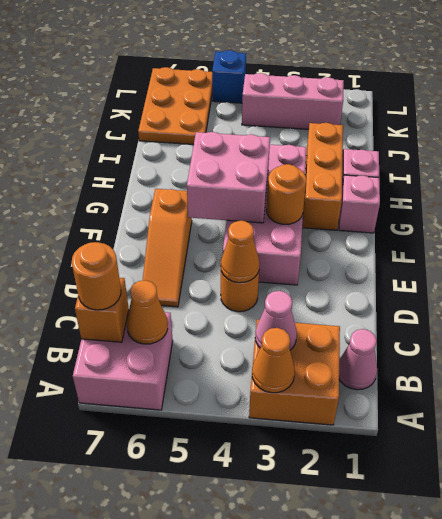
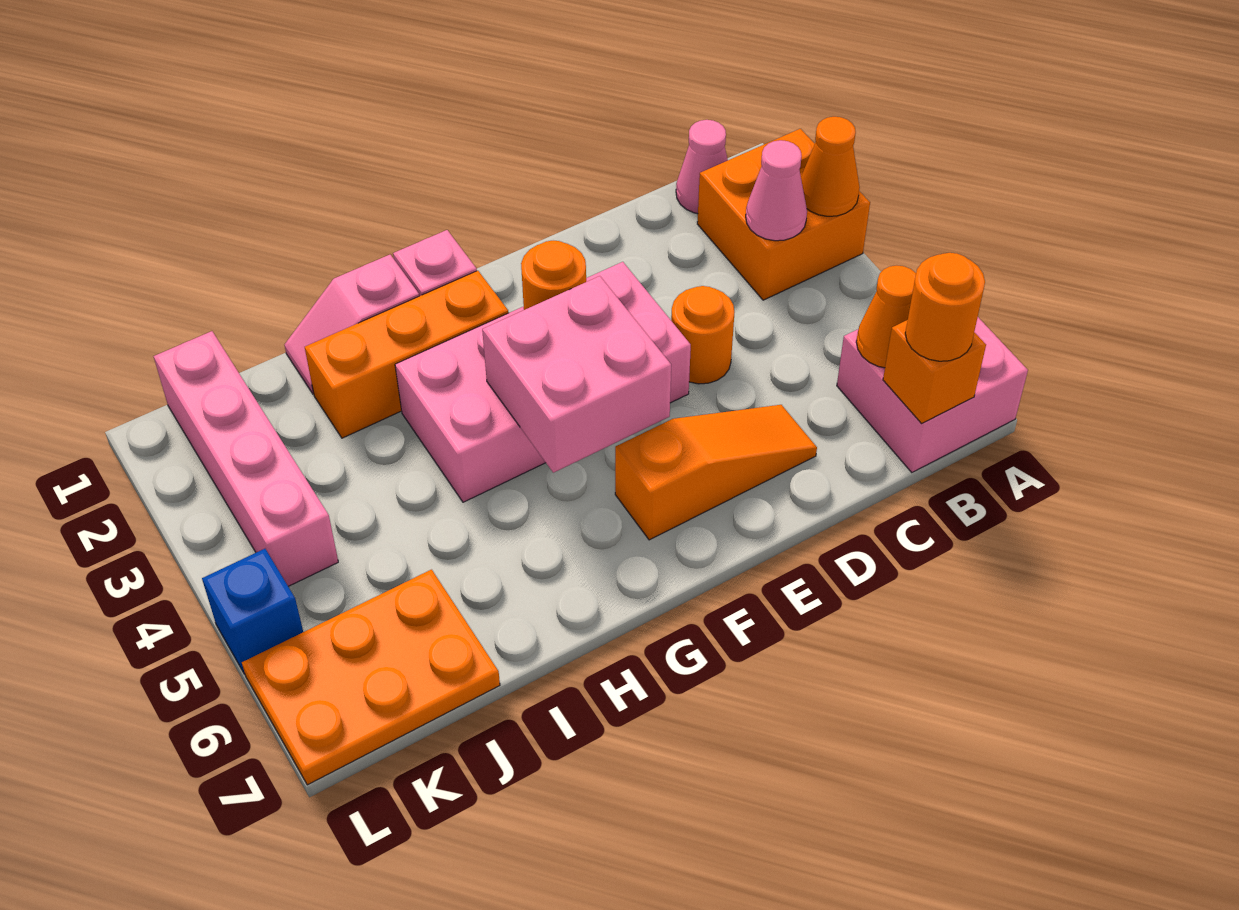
orange cone D4 level 2 -> none
pink brick K2:K4 level 1 -> pink brick K1:K4 level 1

